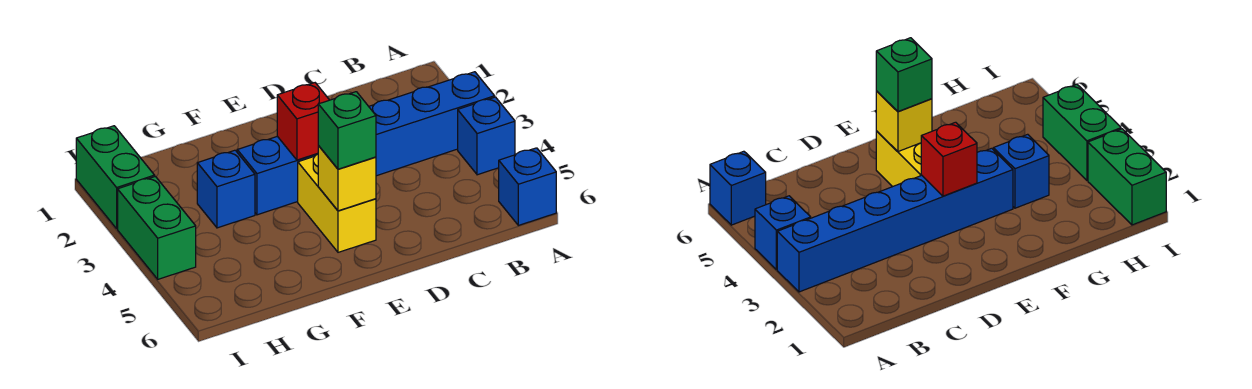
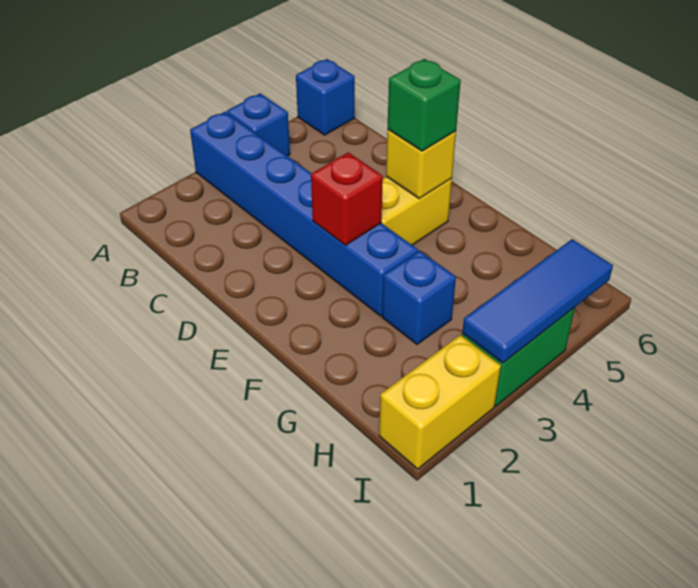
green brick I1:I2 level 1 -> yellow brick I1:I2 level 1
none -> blue tile I3:I5 level 2

